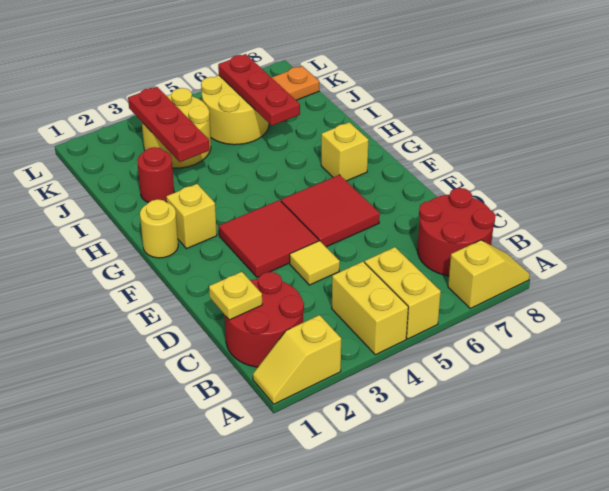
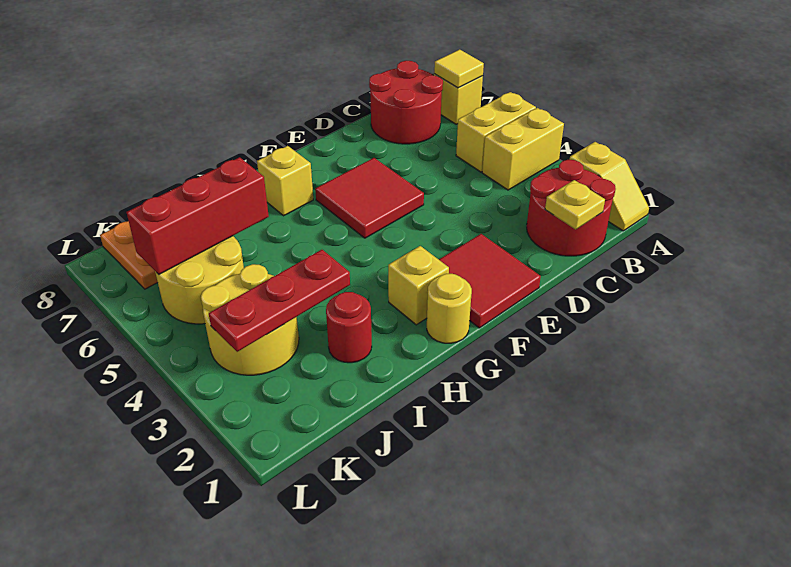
yellow tile D4 level 1 -> yellow tile A7 level 2
red tile E3:F4 level 1 -> red tile E1:F2 level 1
red plate I6:K6 level 2 -> red brick I6:K6 level 2

